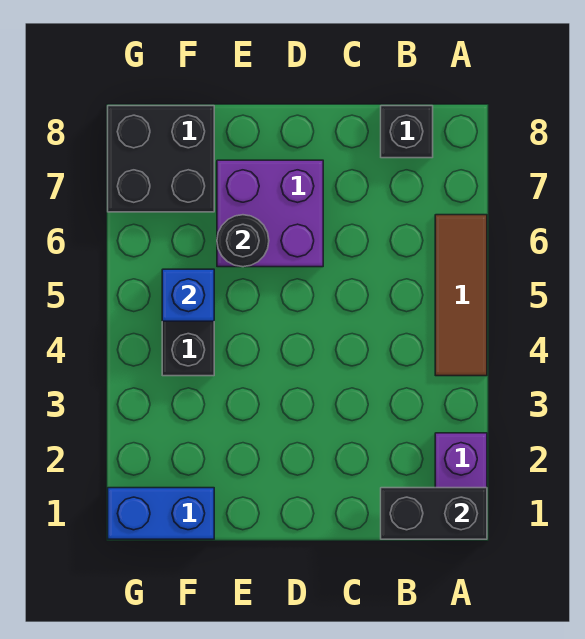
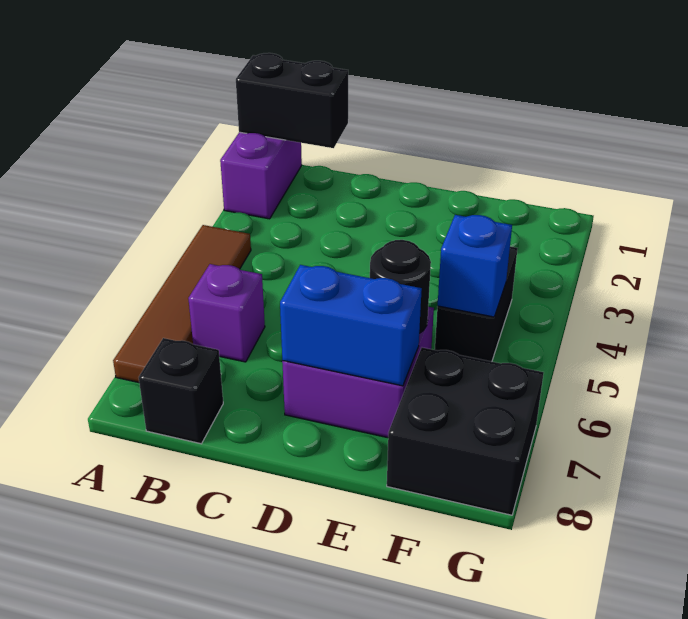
brown tile A4:A6 level 1 -> brown tile A4:A7 level 1
none -> purple brick B6 level 1
blue brick F1:G1 level 1 -> blue brick D7:E7 level 2

